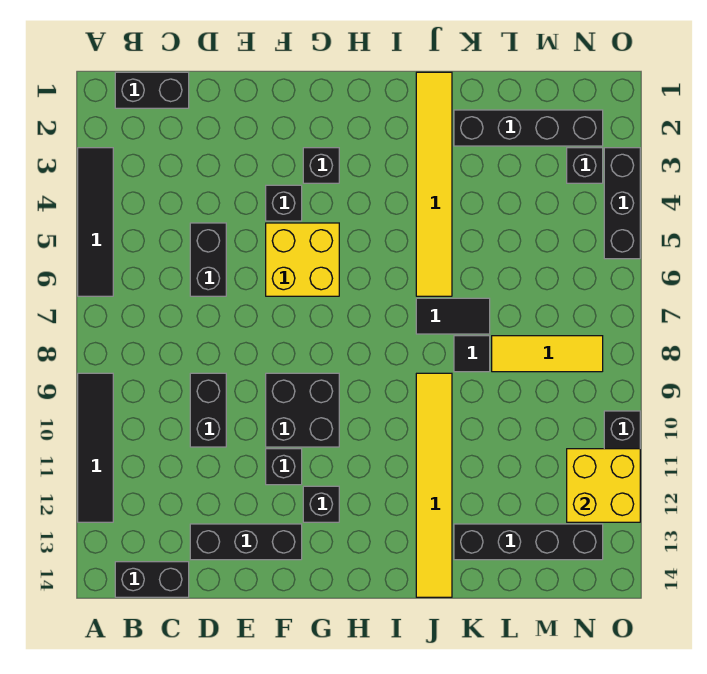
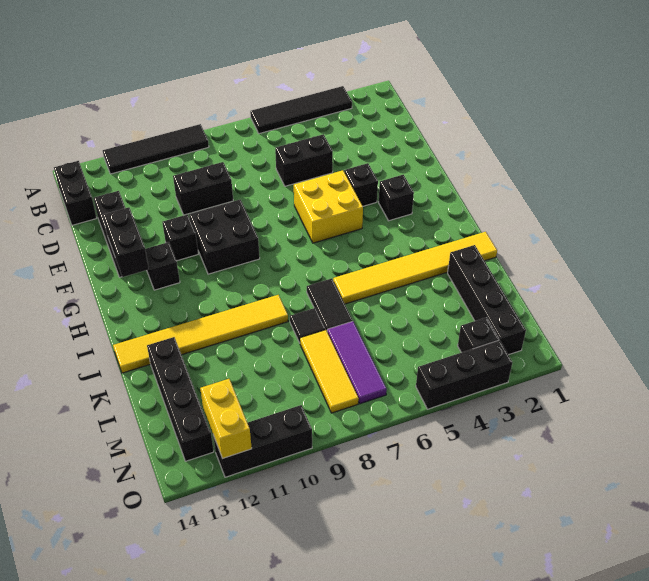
black brick B1:C1 level 1 -> black brick F13:G13 level 2
none -> purple tile L7:N7 level 1
yellow brick N11:O12 level 2 -> yellow brick N12:O12 level 2

